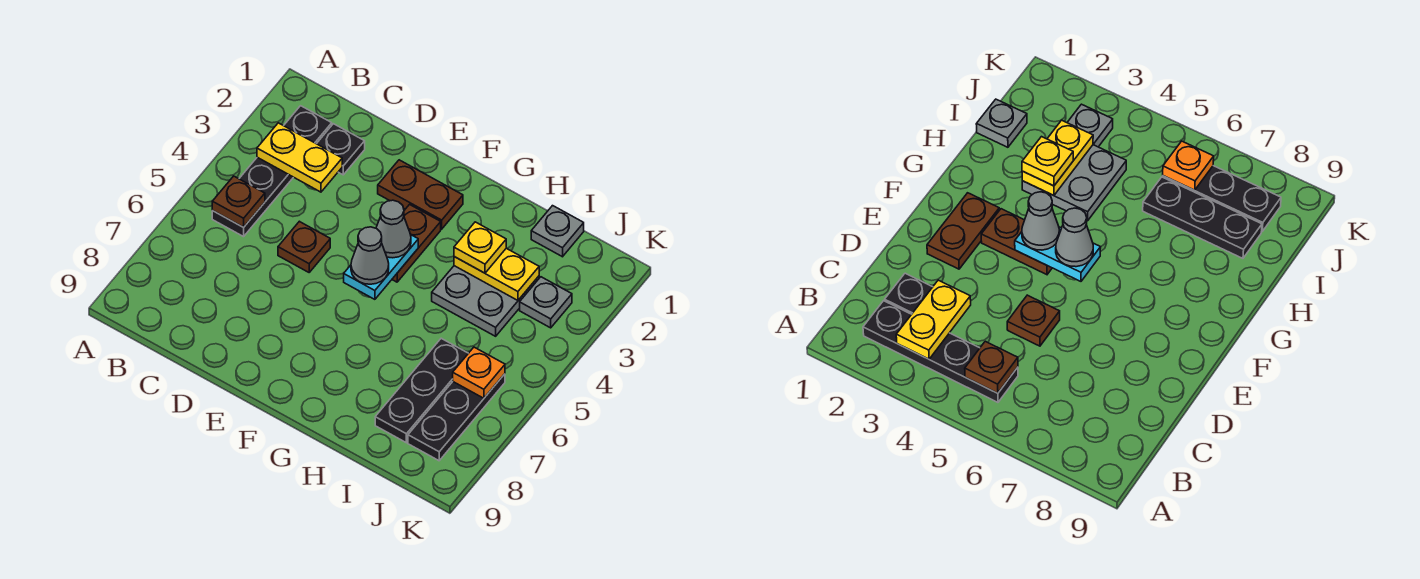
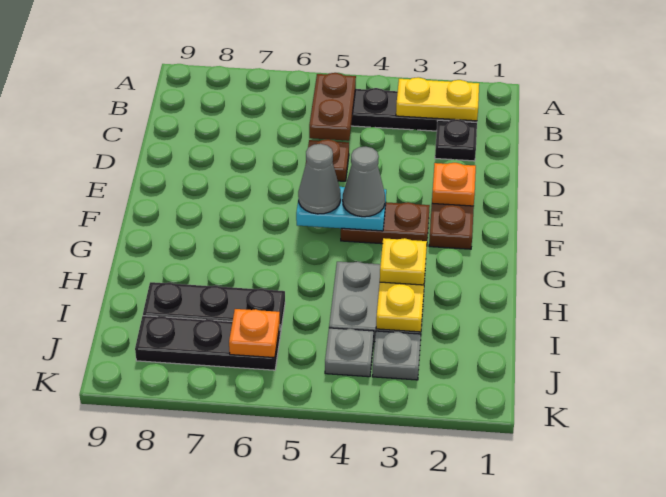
yellow plate B3:C3 level 2 -> yellow plate B2:B3 level 2
brown plate B5 level 2 -> brown plate B5:C5 level 2
none -> orange plate E2 level 2
grey plate I1 level 1 -> grey plate J4 level 1

